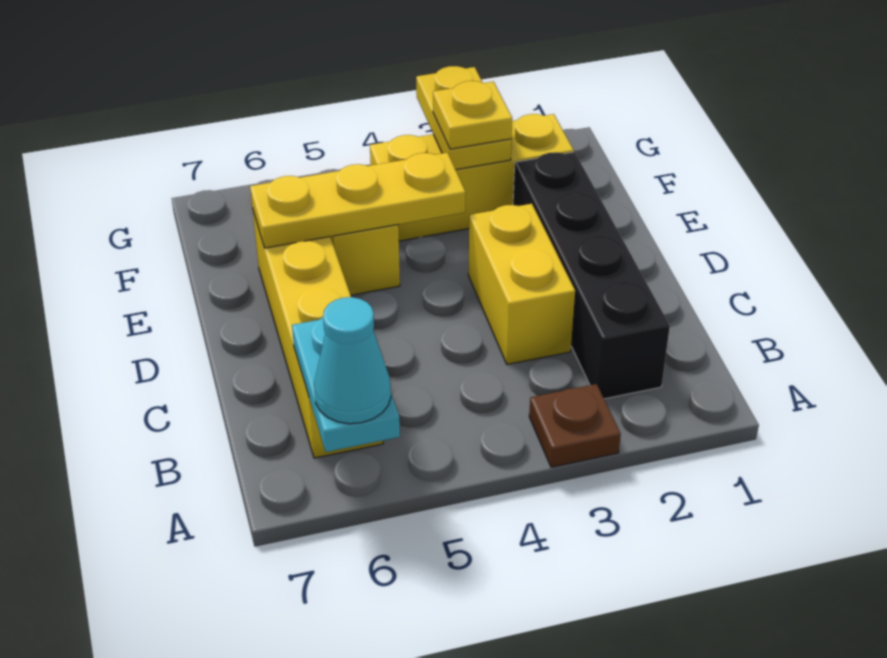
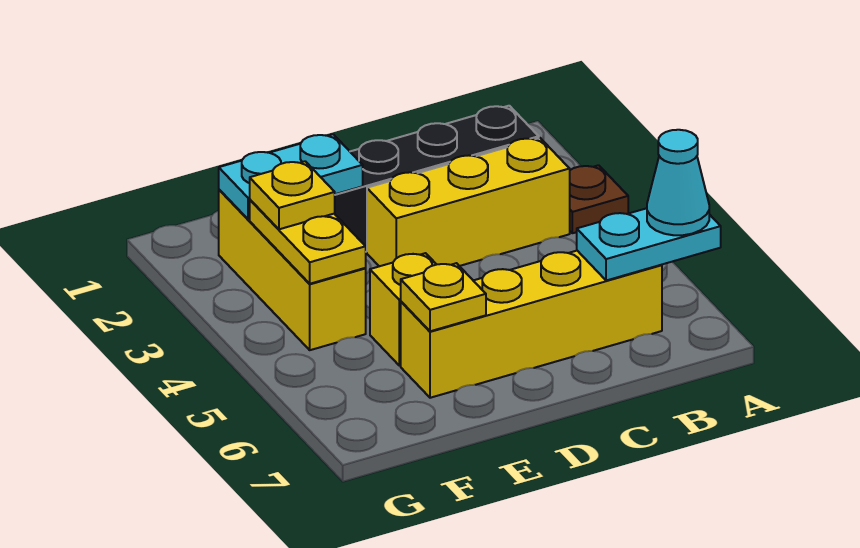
yellow brick C3:D3 level 1 -> yellow brick B3:D3 level 1
none -> cyan plate E2:F2 level 2
yellow plate E4:E6 level 2 -> yellow plate E6 level 2
yellow plate F3:G3 level 2 -> yellow plate F3:F4 level 2

